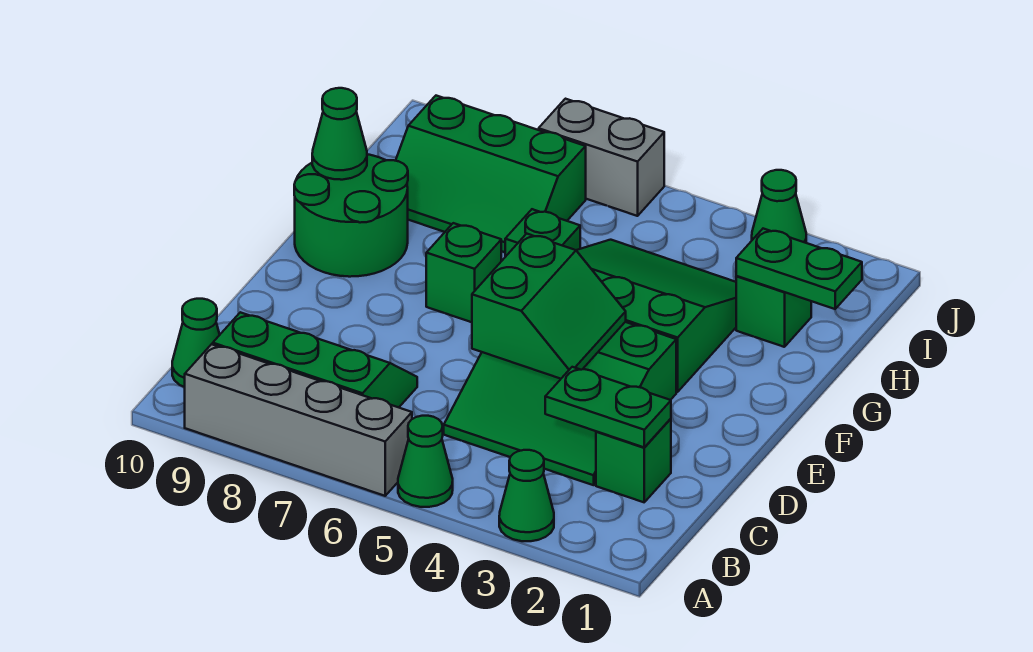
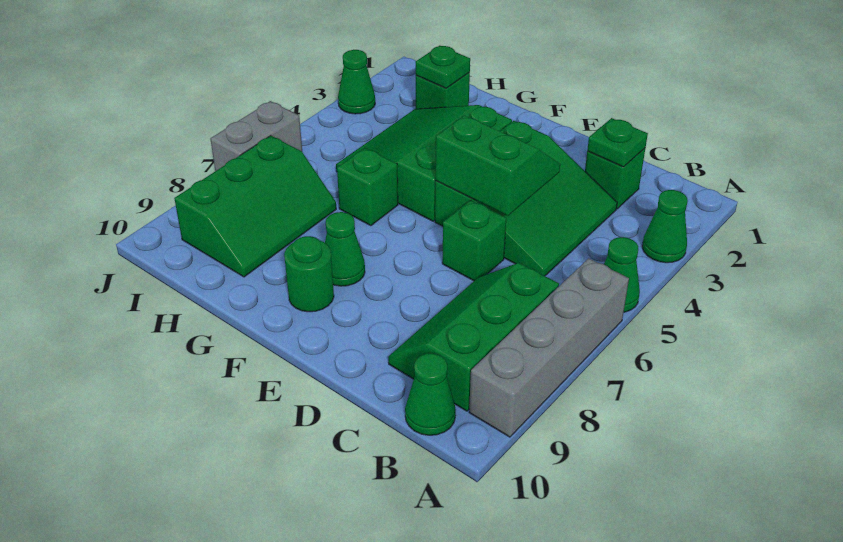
green plate C2:C3 level 2 -> green plate C2 level 2
green brick F7 level 1 -> green brick D6 level 1
green round brick F9:G10 level 1 -> green round brick F9 level 1
green cone G10 level 2 -> green cone F8 level 1
green plate H1:H2 level 2 -> green plate H2 level 2

